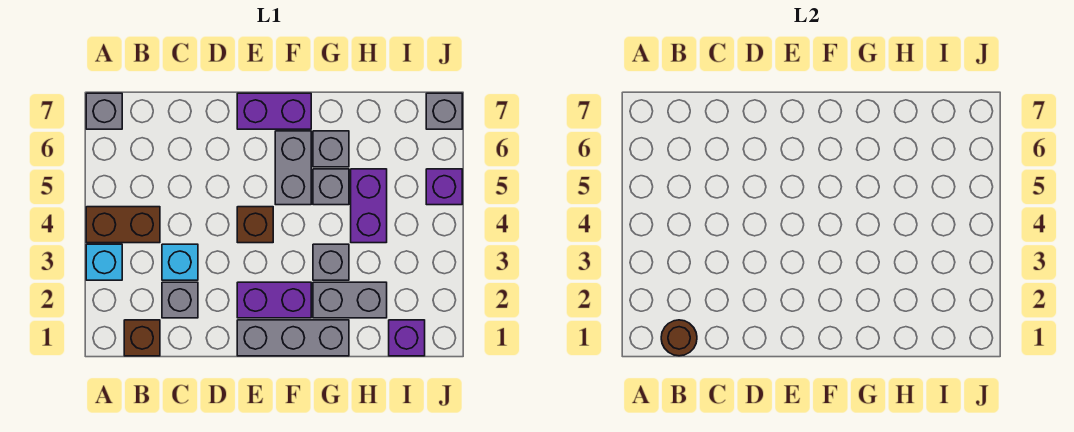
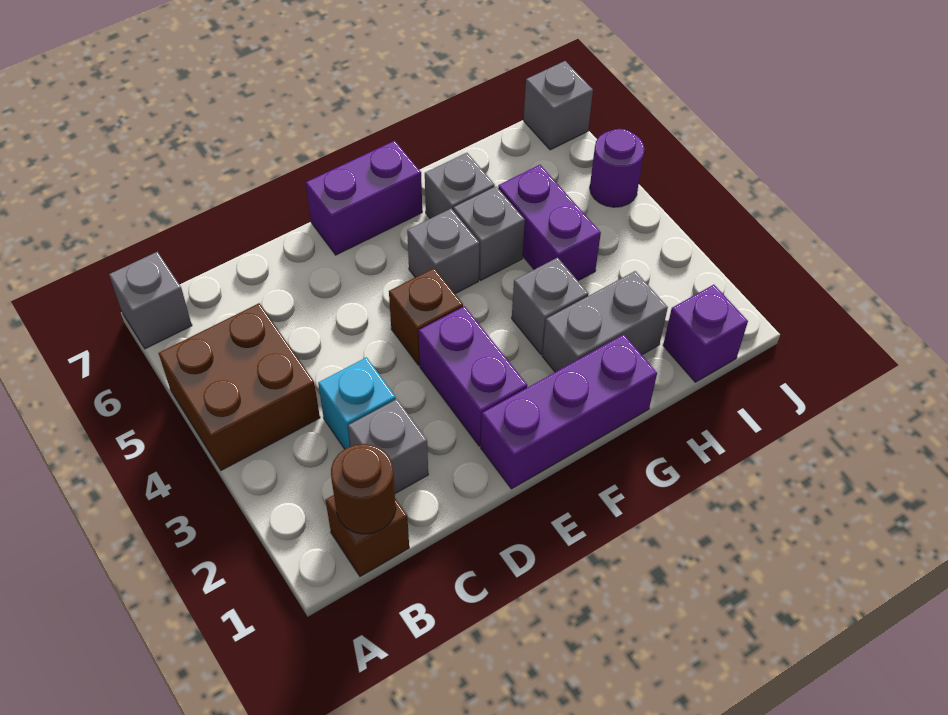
cyan brick A3 level 1 -> none
brown brick A4:B4 level 1 -> brown brick A4:B5 level 1
grey brick E1:G1 level 1 -> purple brick E1:G1 level 1
purple brick E2:F2 level 1 -> purple brick E2:E3 level 1
grey brick F5:F6 level 1 -> grey brick F5 level 1
purple brick J5 level 1 -> purple round brick J5 level 1

